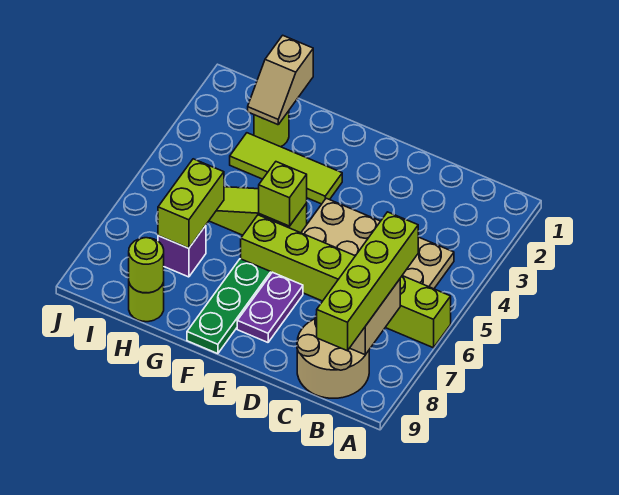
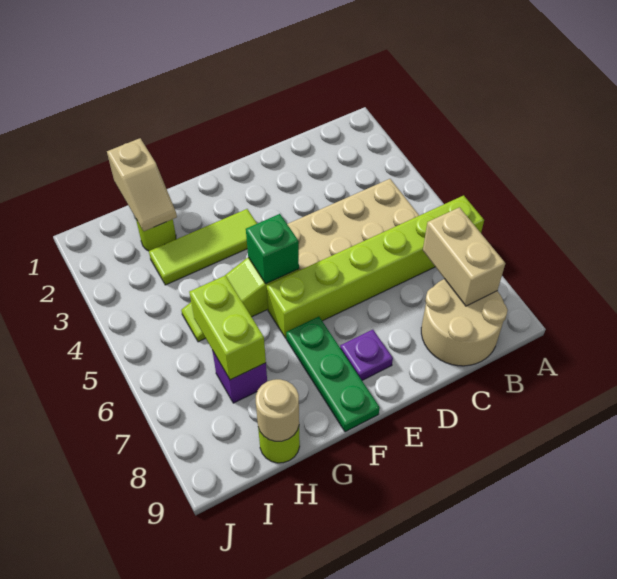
lime brick B6:B9 level 3 -> none
purple plate E7:E8 level 1 -> purple plate E8 level 1
lime brick F5 level 2 -> green brick F5 level 2
lime round brick H9 level 2 -> tan round brick H9 level 2

